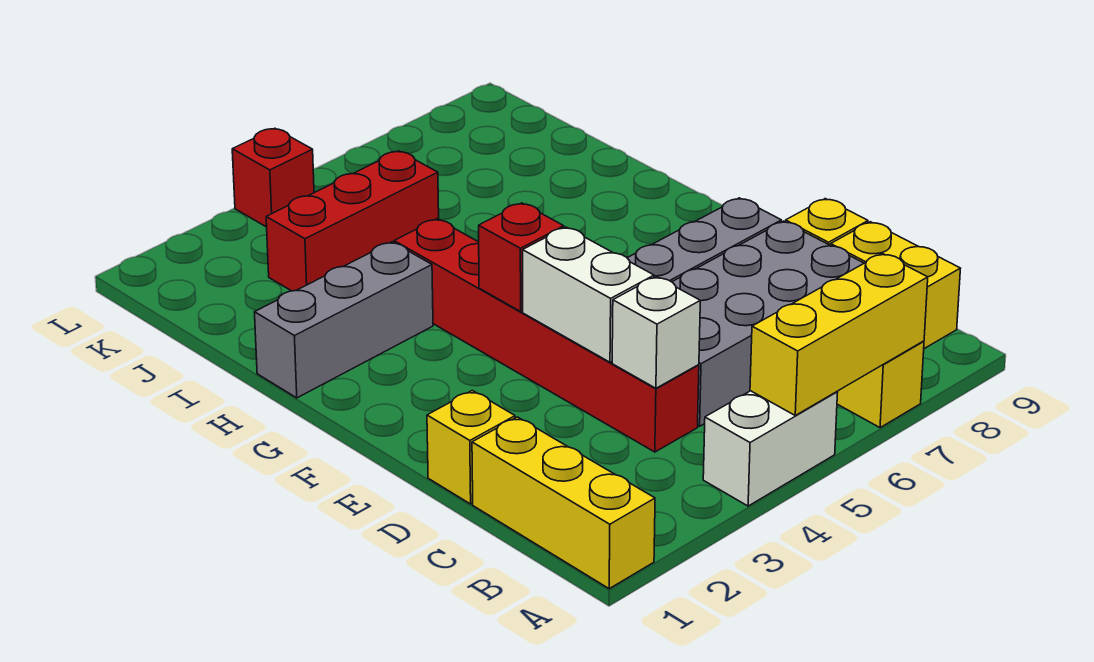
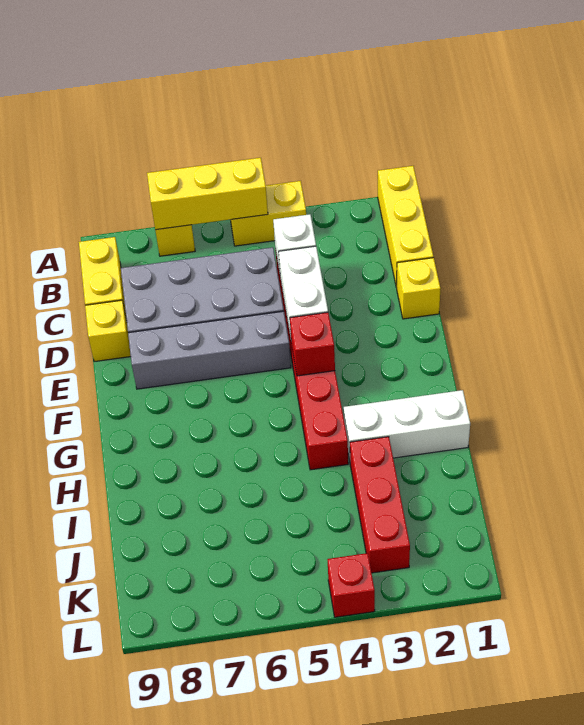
white brick A4:A5 level 1 -> yellow brick A4:A5 level 1
grey brick H1:H3 level 1 -> white brick H1:H3 level 1
red brick J3:J5 level 1 -> red brick I3:K3 level 1

